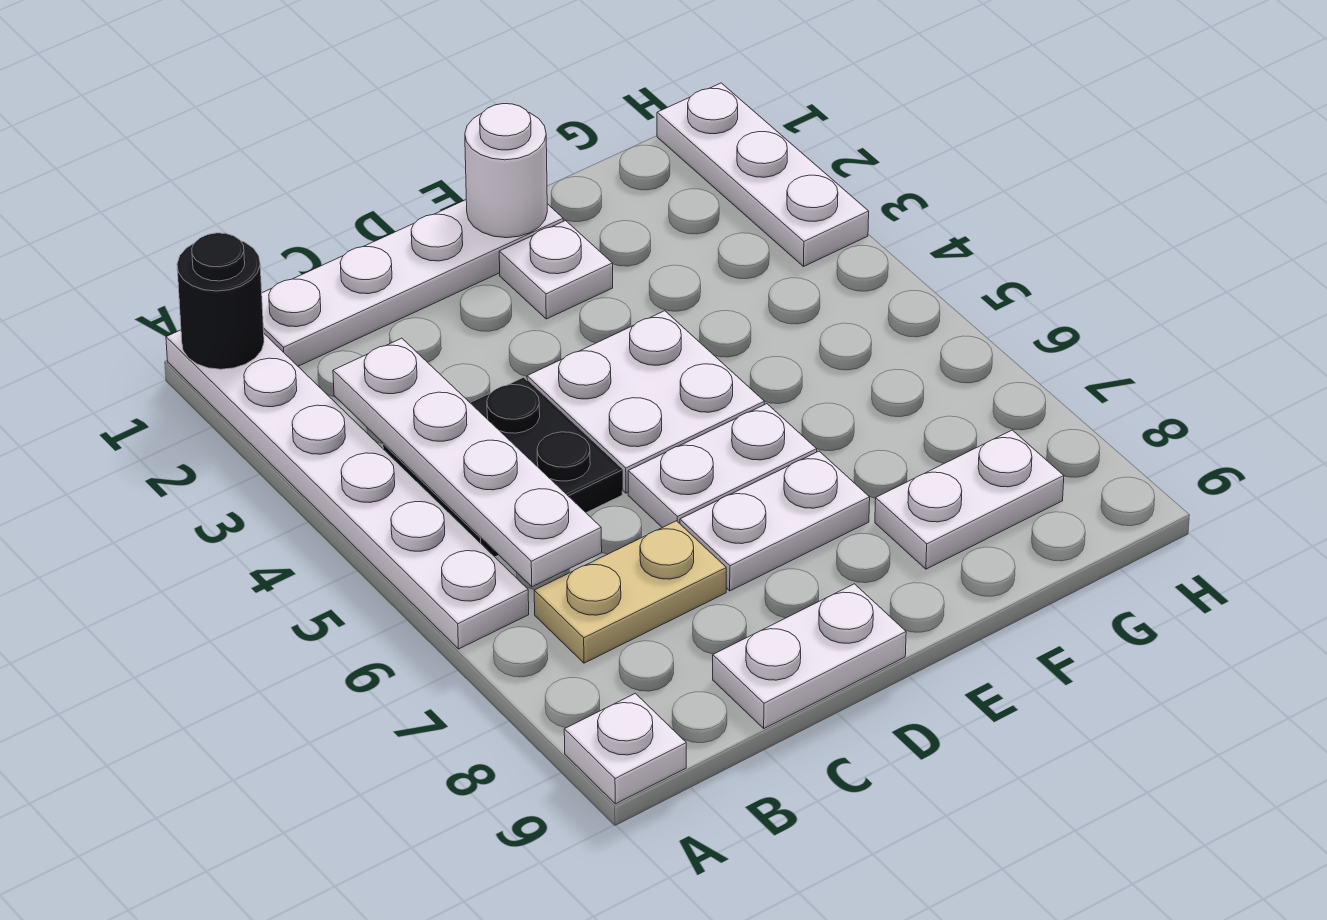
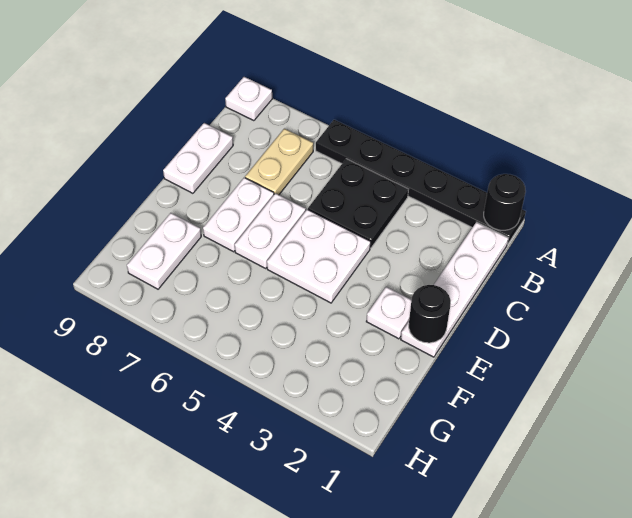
white plate A1:A6 level 1 -> black plate A1:A6 level 1
white plate B3:B6 level 2 -> none
white round brick E1 level 2 -> black round brick E1 level 2
white plate H1:H3 level 1 -> none

